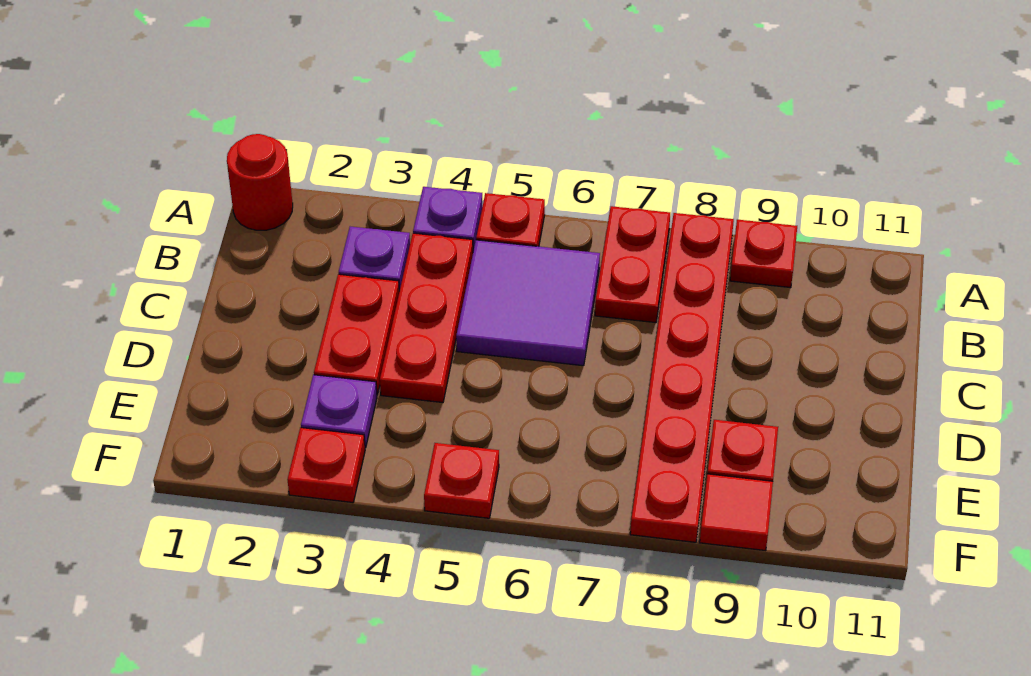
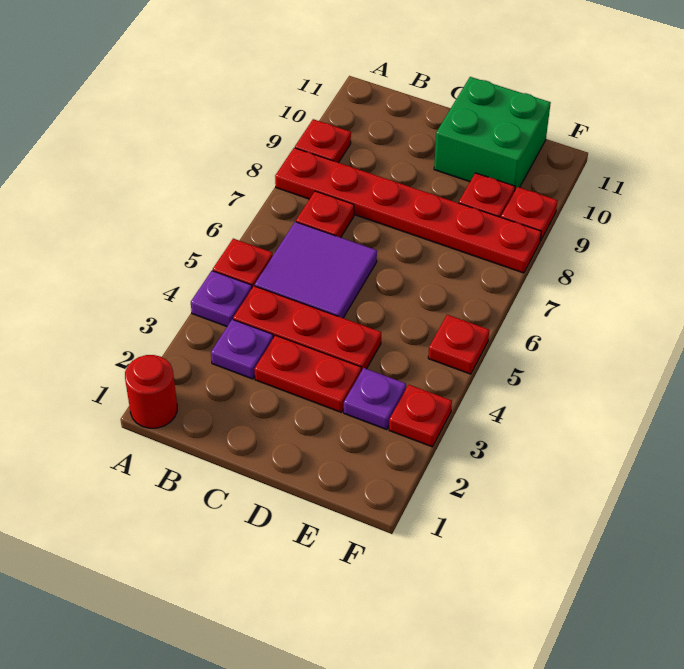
red plate A7:B7 level 1 -> red plate B7 level 1
none -> green brick D10:E11 level 1
red tile F9 level 1 -> red plate F9 level 1

